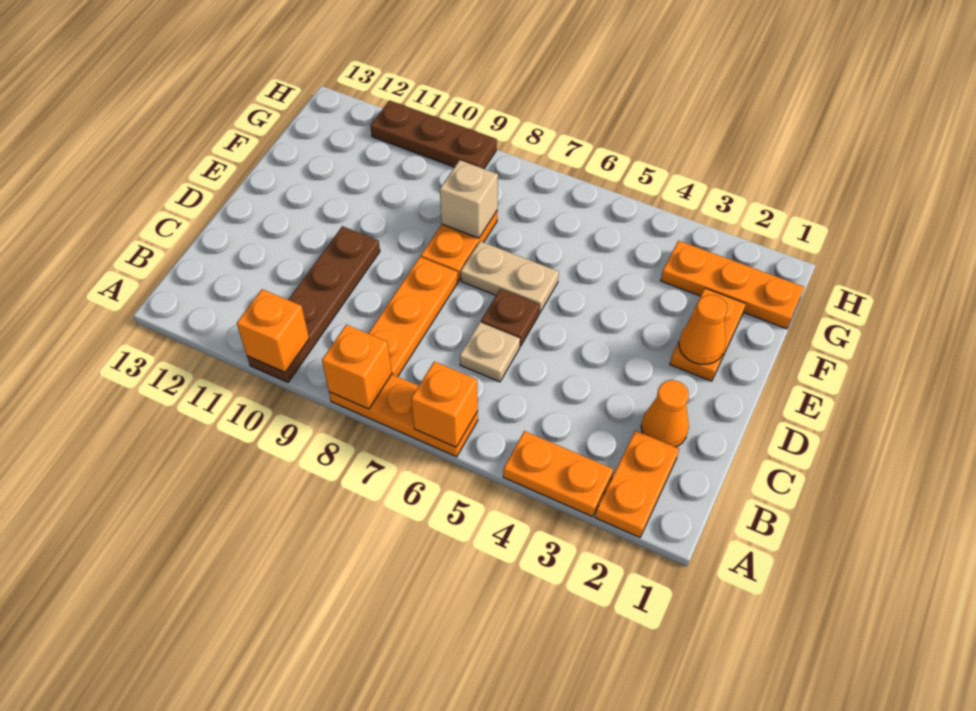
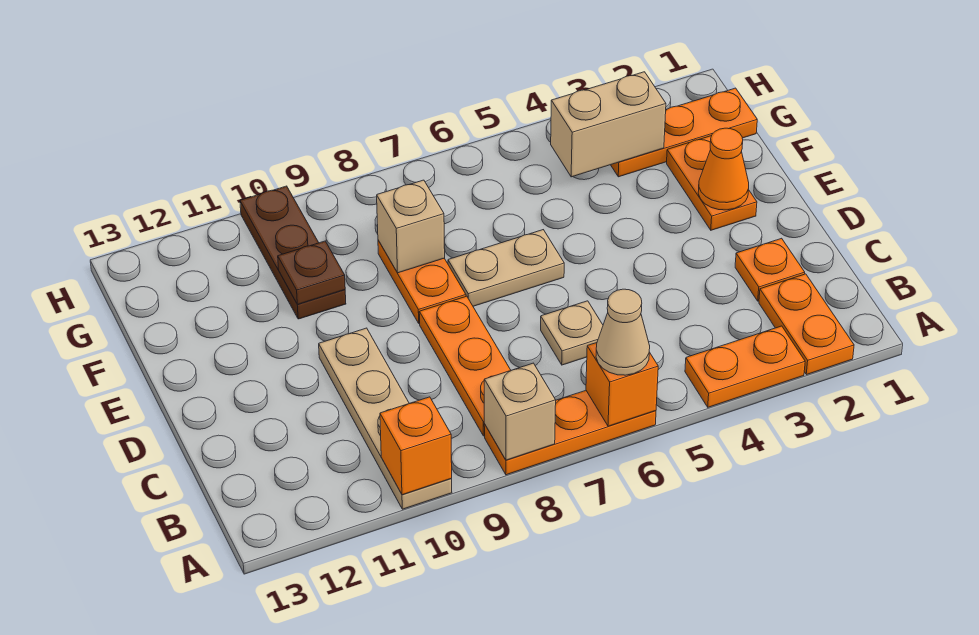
none -> tan cone A6 level 3
orange brick A8 level 2 -> tan brick A8 level 2
brown plate A10:D10 level 1 -> tan plate A10:D10 level 1
orange cone C2 level 1 -> orange plate C2 level 1
brown plate D6 level 1 -> brown plate F10 level 2
none -> tan brick G3:G4 level 2
brown plate H9:H11 level 1 -> brown plate F10:H10 level 1

